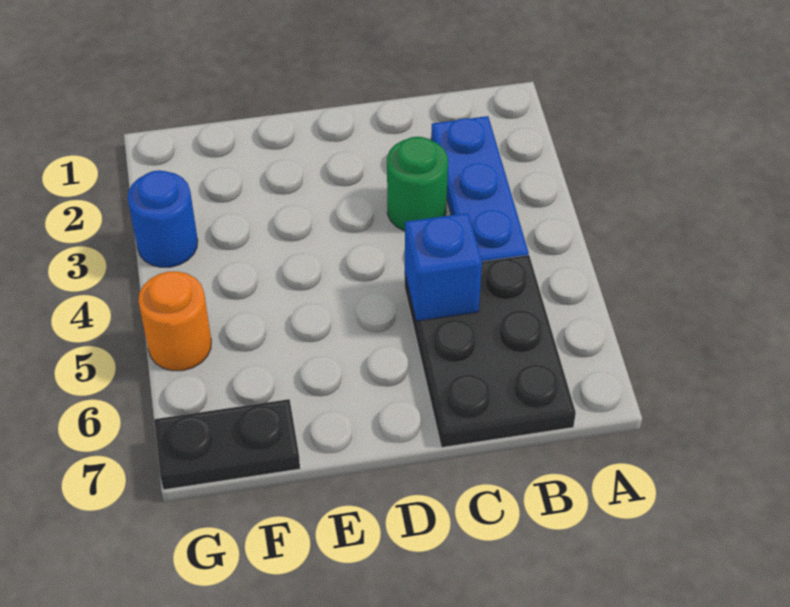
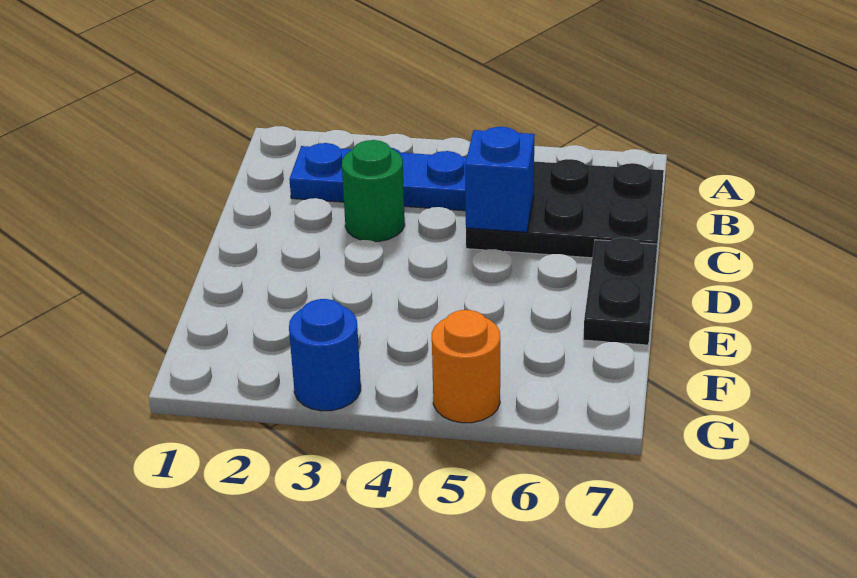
black plate F7:G7 level 1 -> black plate D7:E7 level 1

